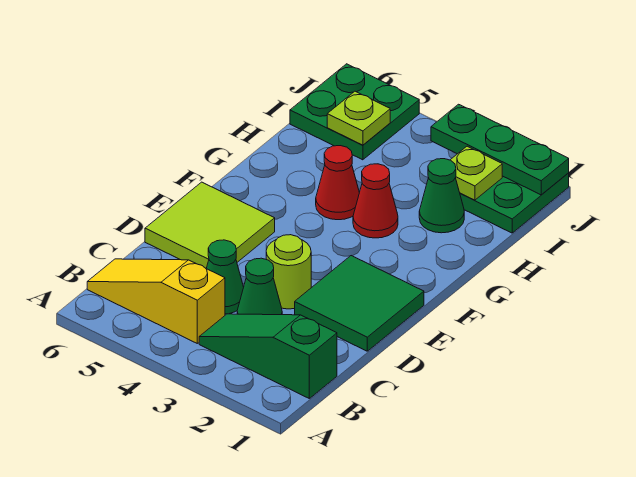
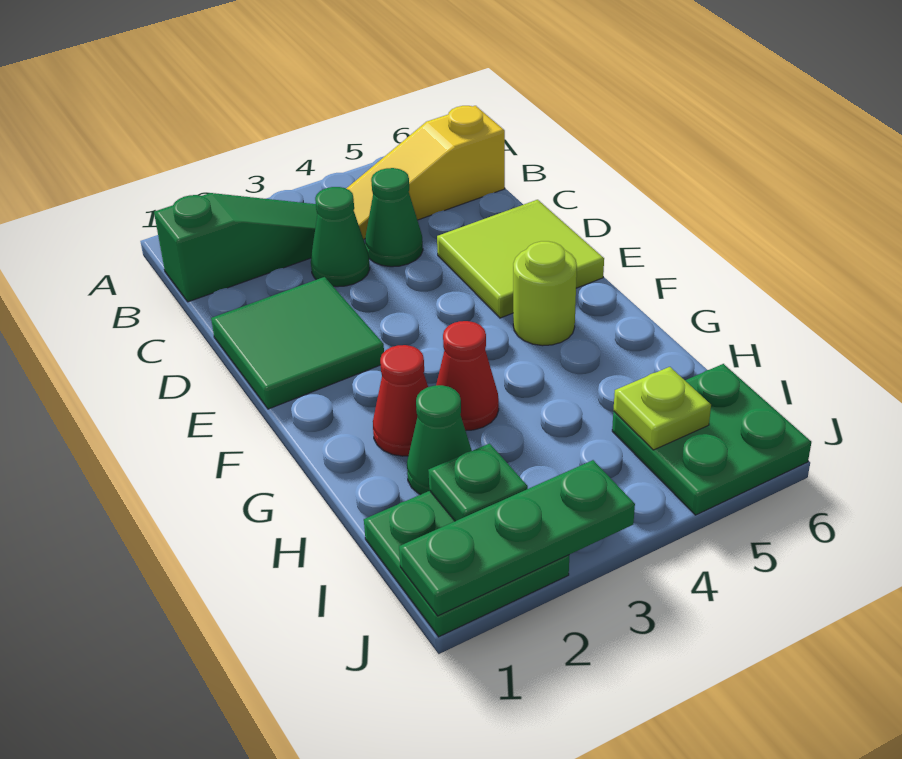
yellow slope B4:B6 level 1 top 4 -> yellow slope B4:B6 level 1 top 6
lime round brick D3 level 1 -> lime round brick F5 level 1
red cone G4 level 1 -> red cone G2 level 1
lime plate I2 level 2 -> green plate I2 level 2

